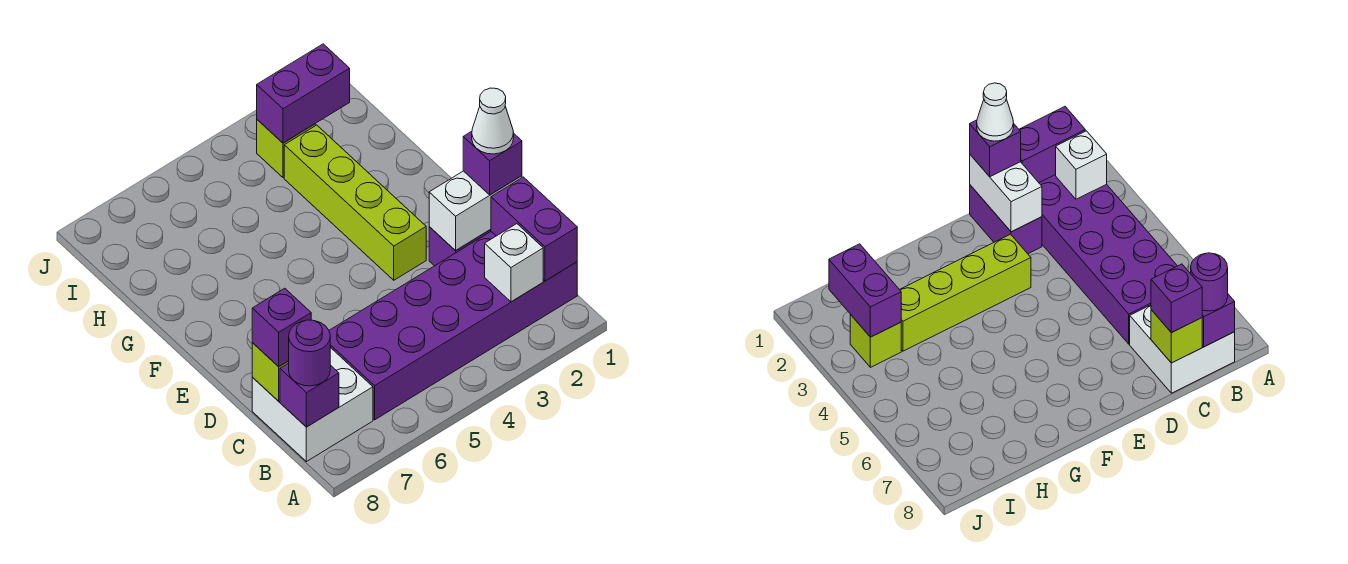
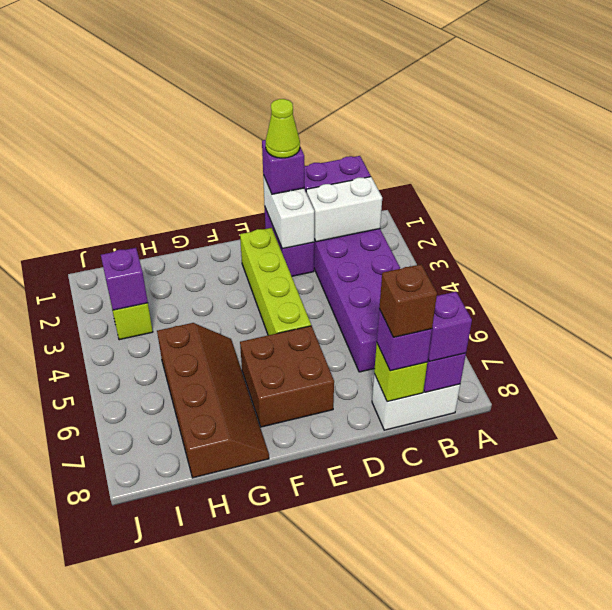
white brick B2 level 2 -> white brick B2:C2 level 2
white brick B7:C8 level 1 -> white brick B8:C8 level 1
purple round brick B8 level 3 -> purple brick B8 level 3
none -> brown brick C8 level 4
white cone D1 level 4 -> lime cone D1 level 4
lime brick E3:H3 level 1 -> lime brick E2:E5 level 1
none -> brown brick E6:F7 level 1
none -> brown slope G5:H8 level 1 top H
purple brick I2:I3 level 2 -> purple brick I3 level 2

